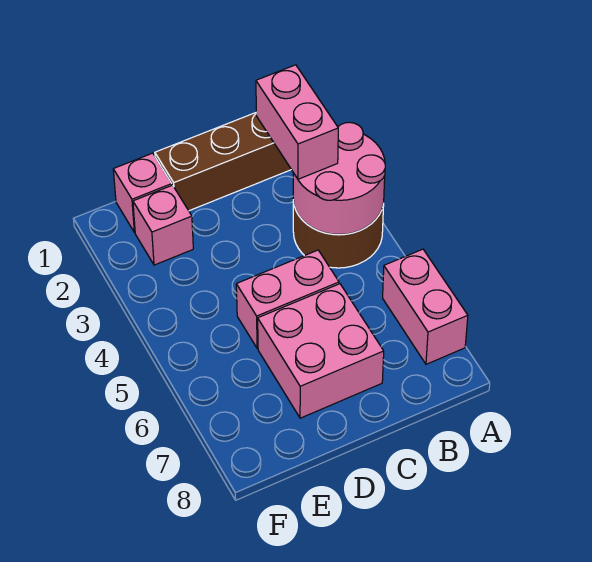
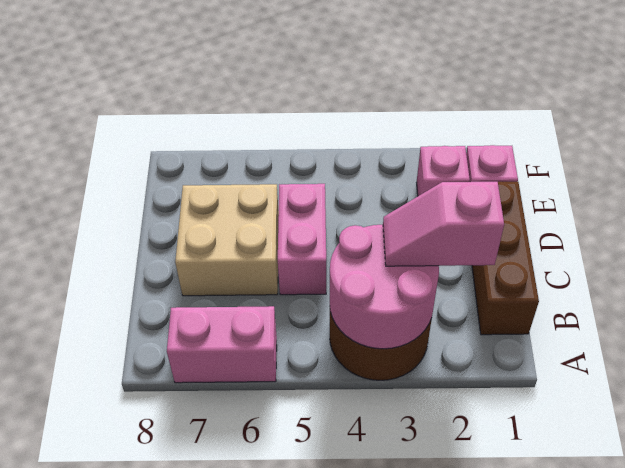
pink brick B2:B3 level 3 -> pink slope B2:B3 level 3 top 2
pink brick C6:D7 level 1 -> tan brick C6:D7 level 1

